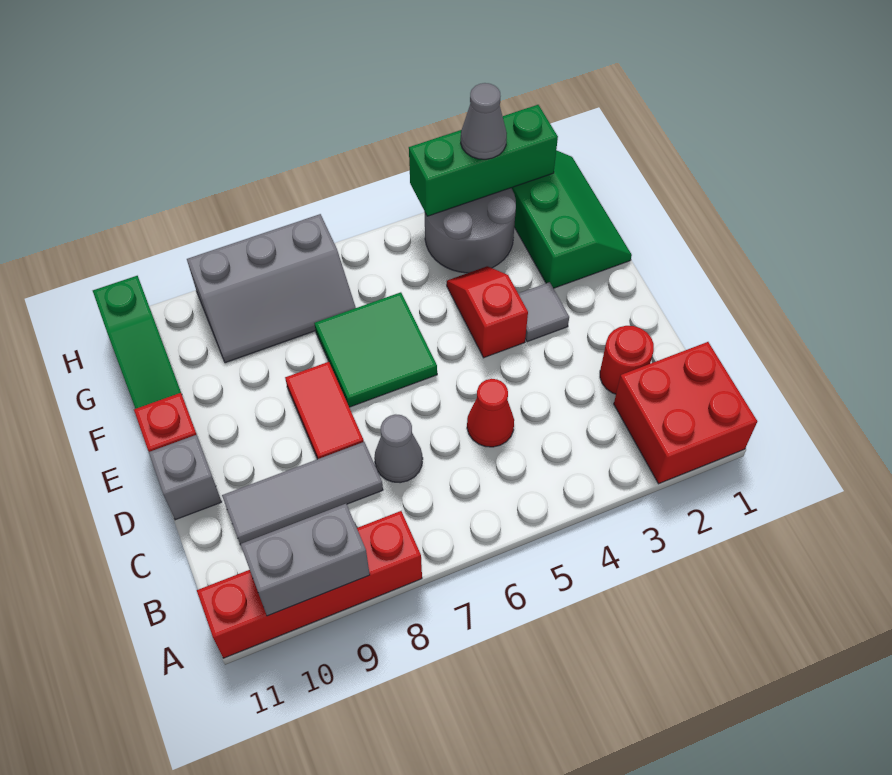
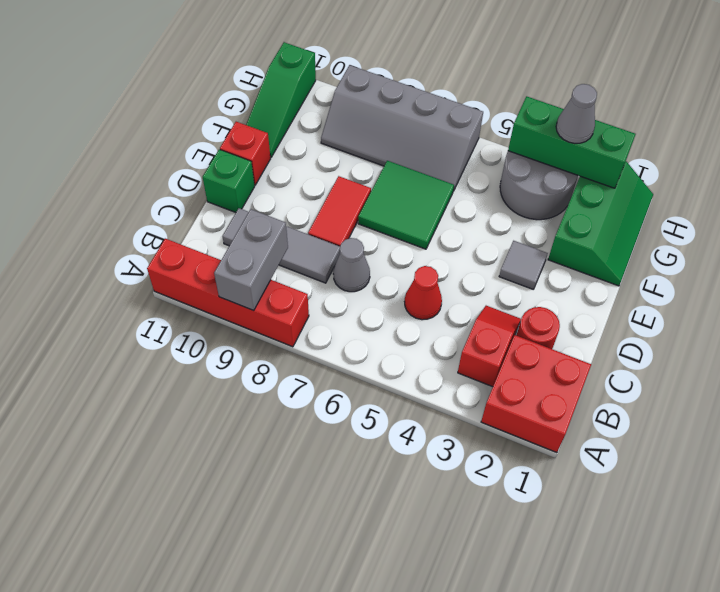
grey brick A9:A10 level 2 -> grey brick A9:B9 level 2
grey brick D11 level 1 -> green brick D11 level 1
red slope E4:F4 level 1 top E -> red slope B3:C3 level 1 top B
grey slope G7:H9 level 1 top H -> grey slope G6:H9 level 1 top H

